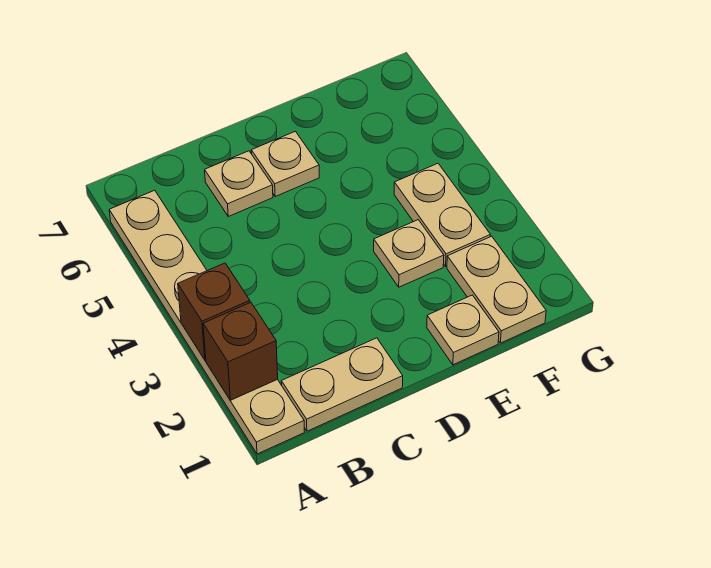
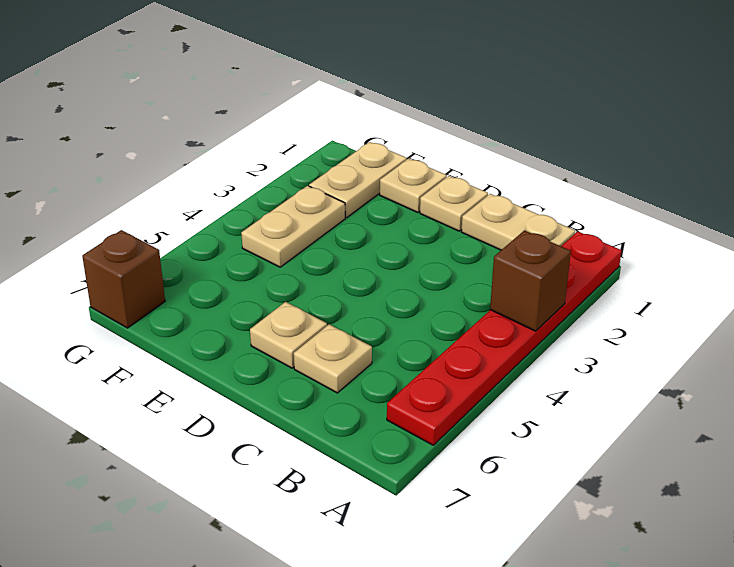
tan plate A1:A6 level 1 -> red plate A1:A6 level 1
brown brick A2 level 2 -> brown brick G7 level 1
tan plate E3 level 1 -> tan plate D1 level 1

